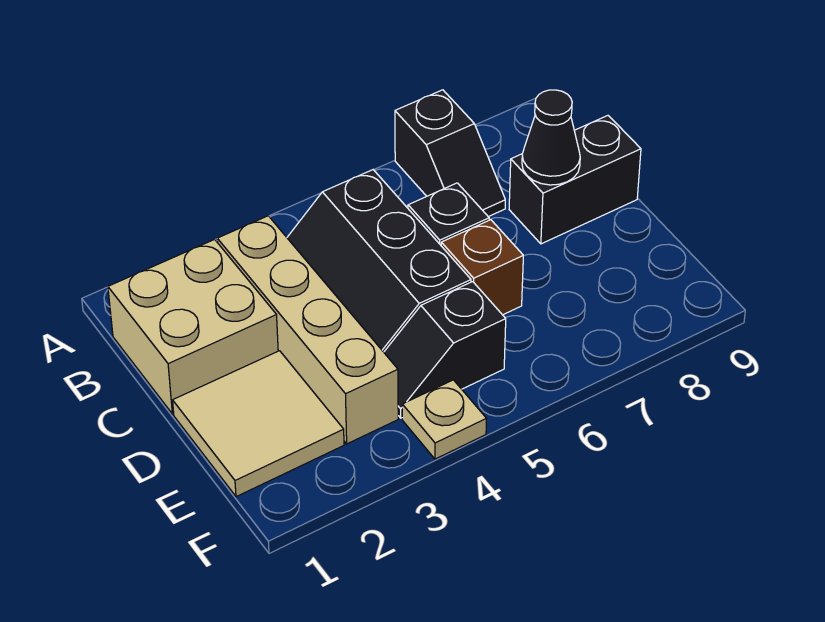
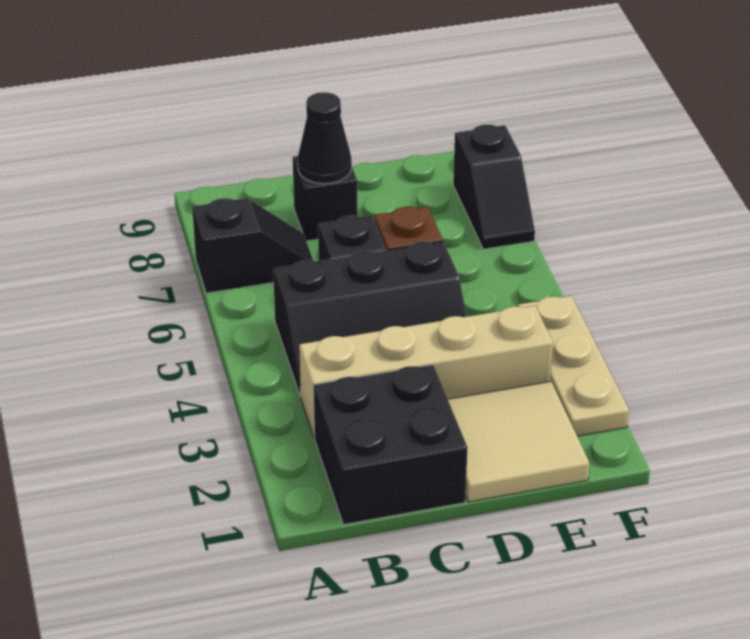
tan brick B1:C2 level 1 -> black brick B1:C2 level 1
black brick C8:C9 level 1 -> black brick C8 level 1
black slope E4:E5 level 1 top 5 -> black slope F7:F8 level 1 top 8
tan plate F4 level 1 -> tan plate F2:F4 level 1

